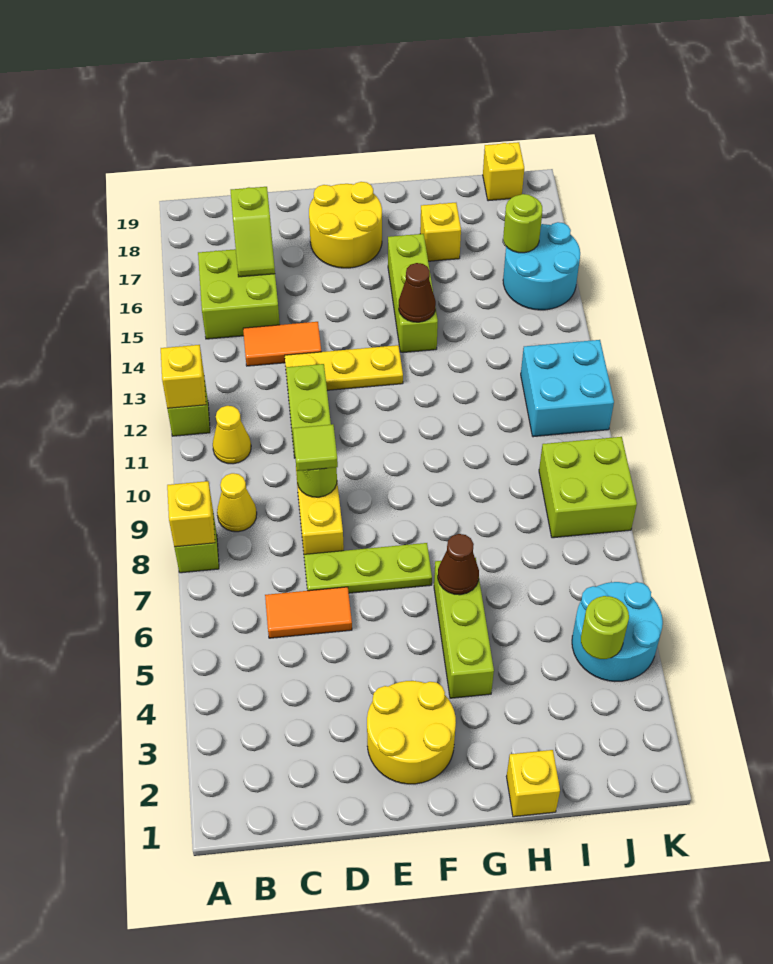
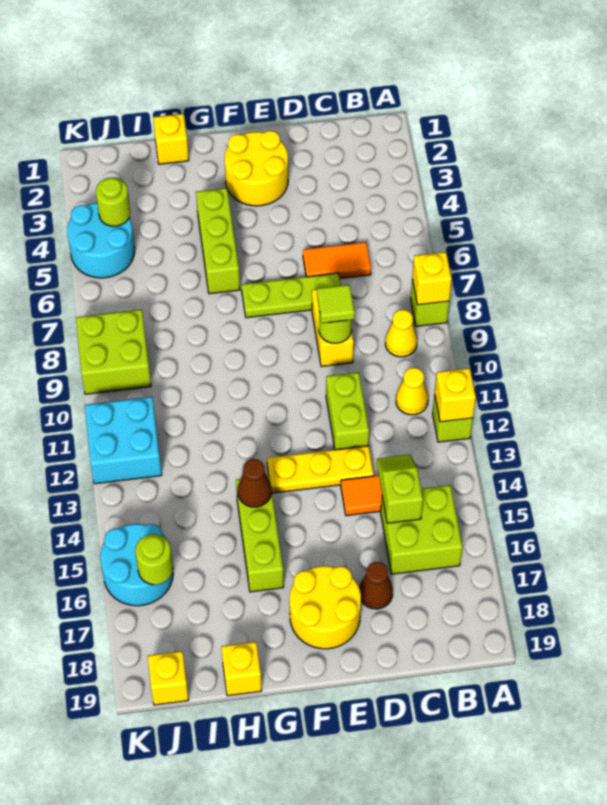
lime slope C16:C17 level 2 top 17 -> lime slope C14:C15 level 2 top 15
brown cone G6 level 2 -> brown cone D17 level 1
yellow brick H17 level 1 -> yellow brick H19 level 1

